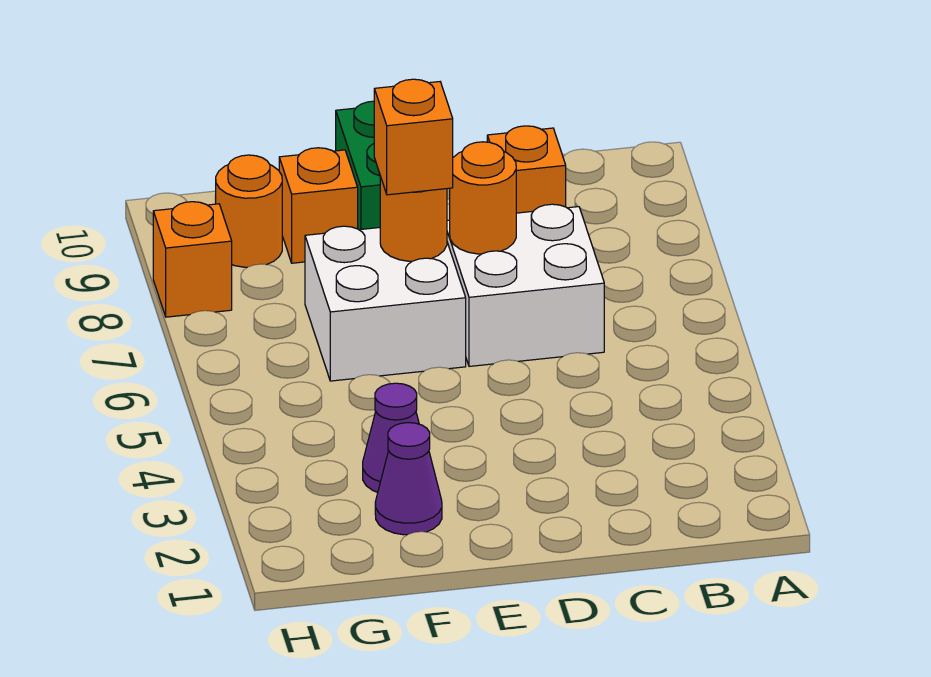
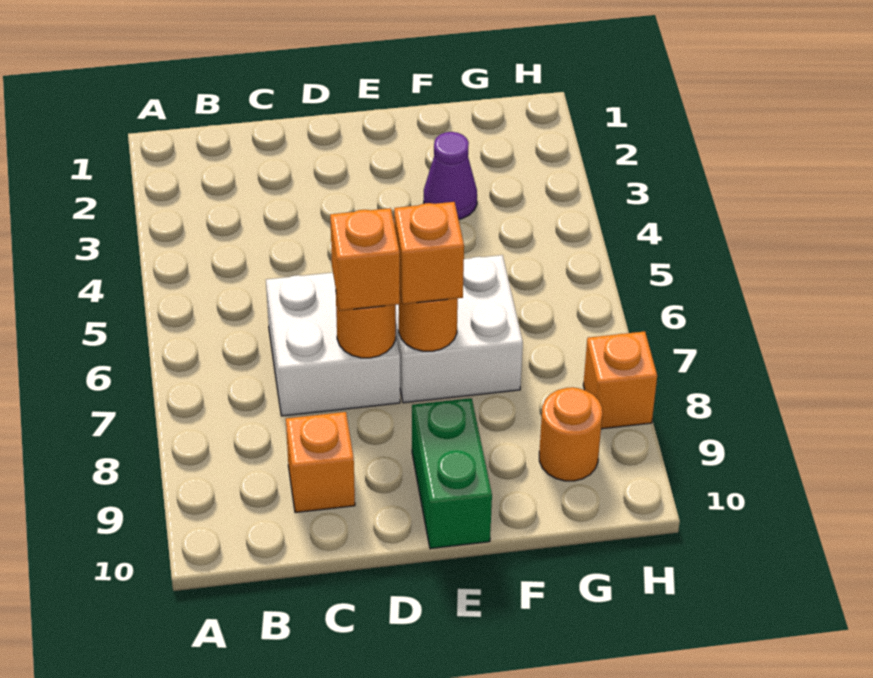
purple cone F2 level 1 -> none
orange brick F9 level 1 -> orange brick D7 level 3

